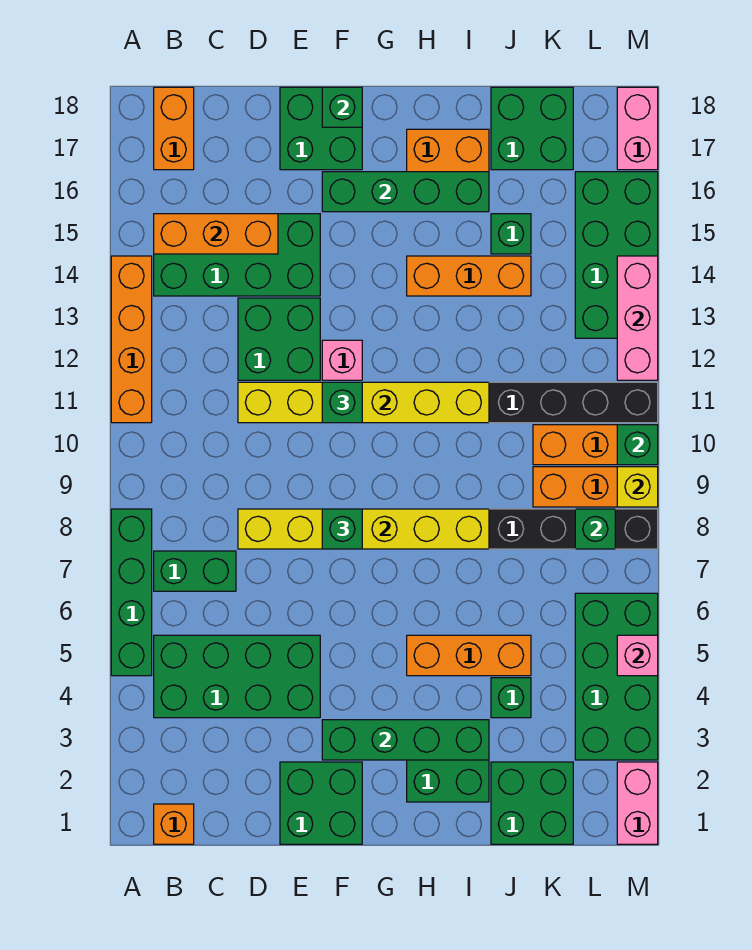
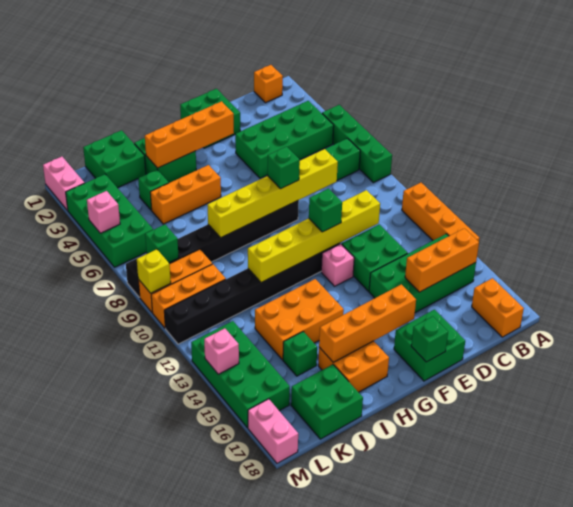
green brick F3:I3 level 2 -> orange brick F3:I3 level 2
green brick F16:I16 level 2 -> orange brick F16:I16 level 2
orange brick H14:J14 level 1 -> orange brick H13:J14 level 1
green brick M10 level 2 -> none
pink brick M12:M14 level 2 -> pink brick M14 level 2

